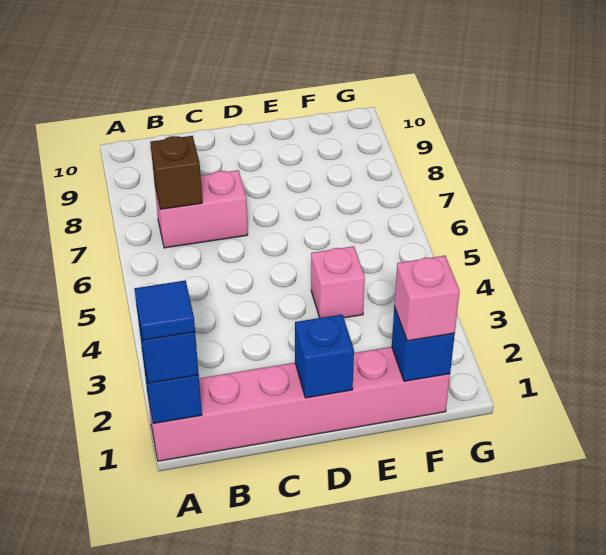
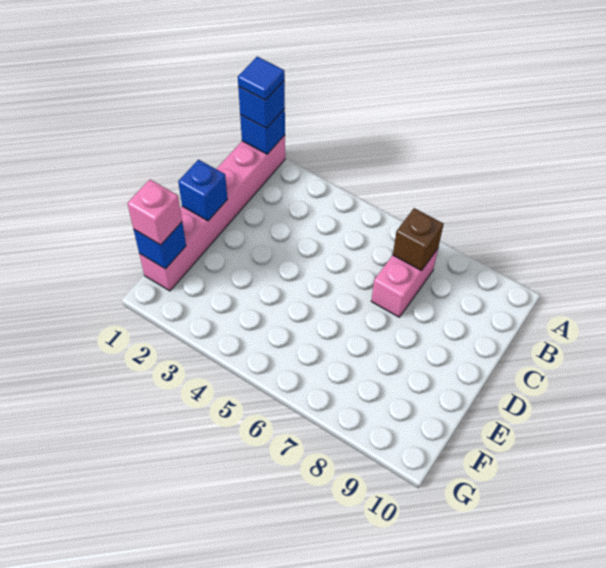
pink brick E4 level 1 -> none

